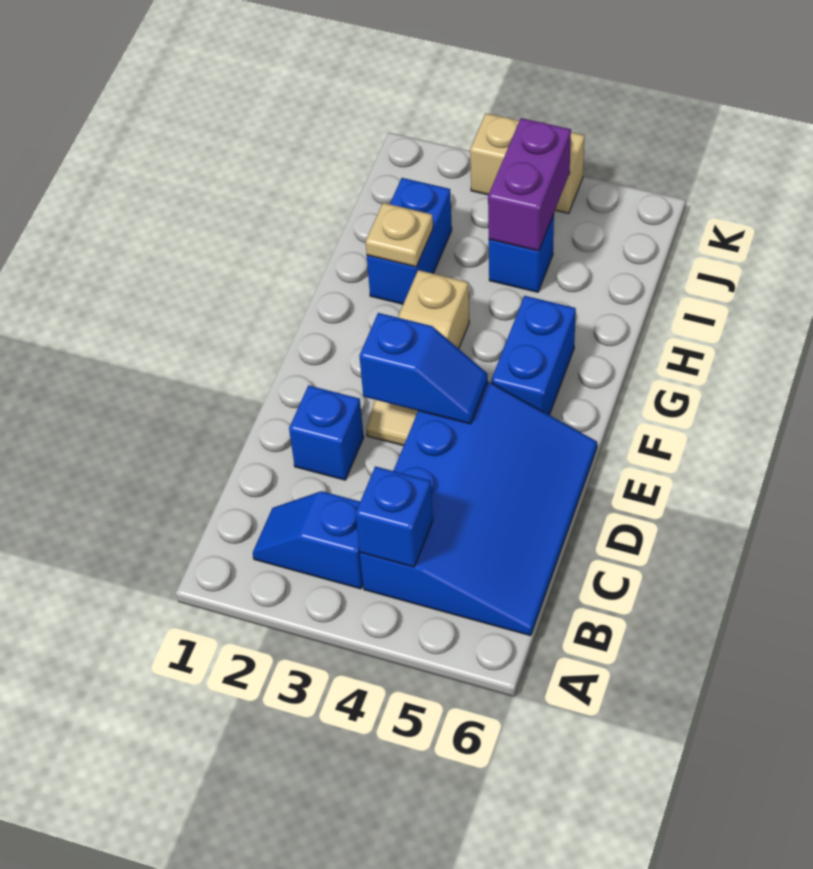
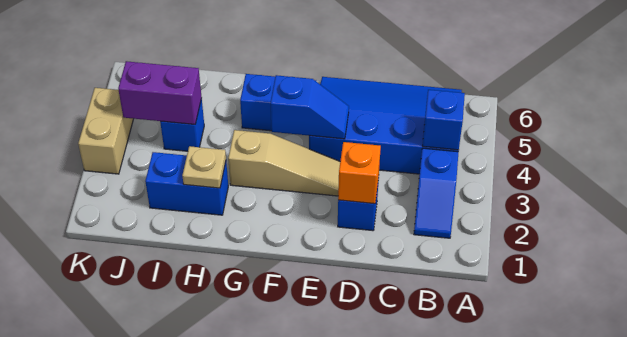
none -> orange brick D2 level 2
blue slope E3:E4 level 2 top 3 -> blue slope E4:F4 level 2 top F

